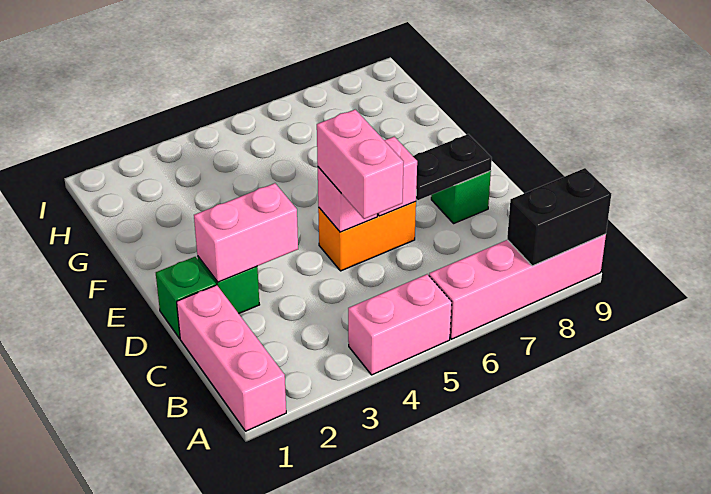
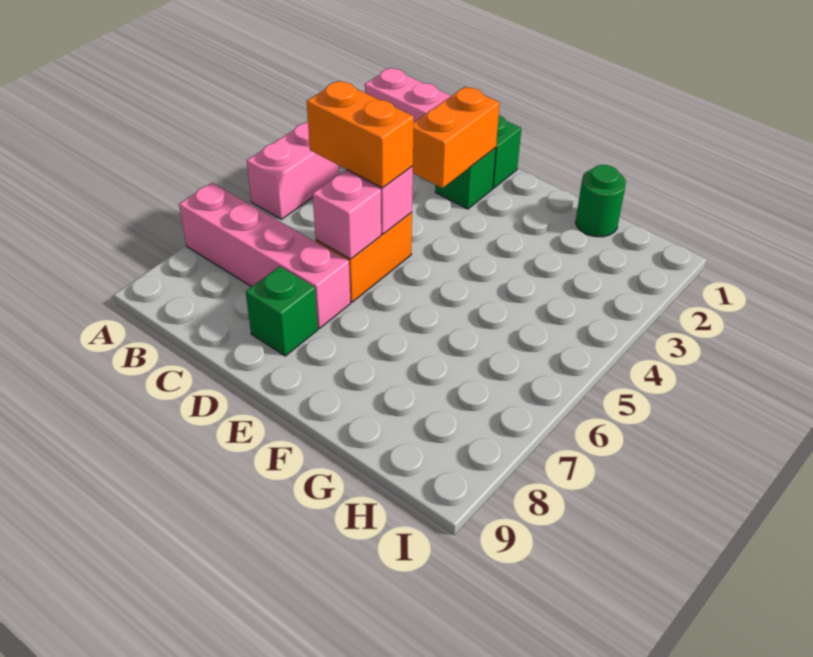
pink brick A6:A9 level 1 -> pink brick A7:D7 level 1
black brick A8:A9 level 2 -> none
pink brick C5:D5 level 3 -> orange brick C5:D5 level 3
pink brick D2:D3 level 2 -> orange brick D2:D3 level 2
black plate D7:D8 level 2 -> none
none -> green round brick G1 level 1

